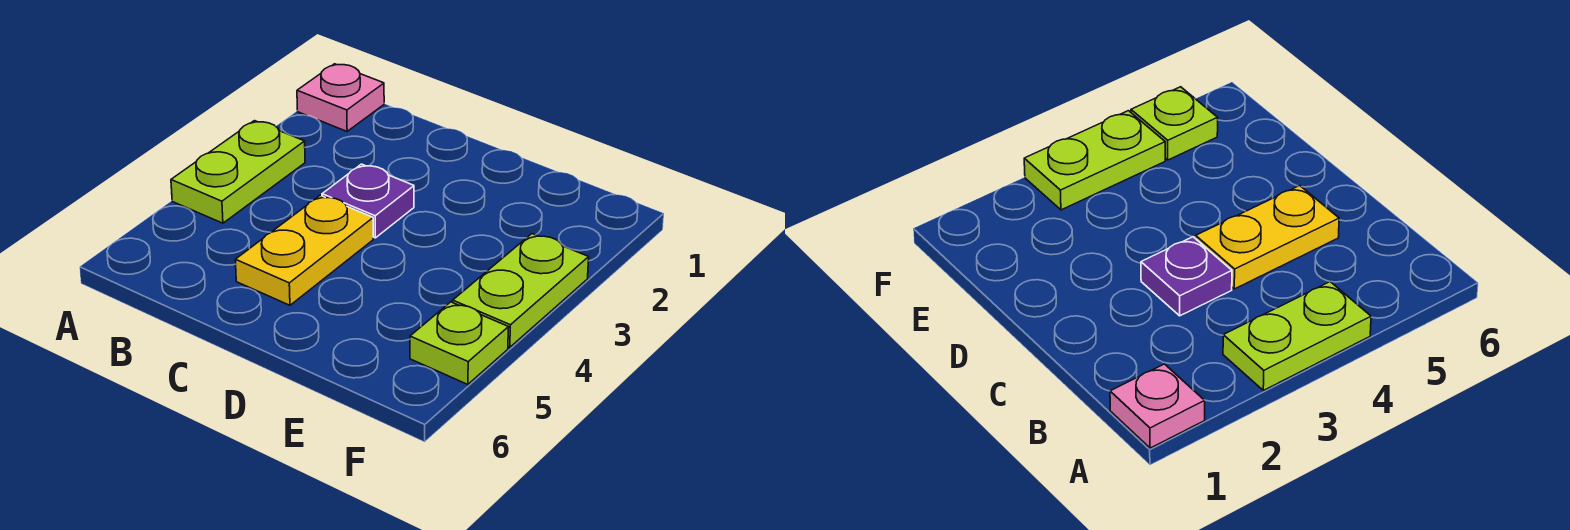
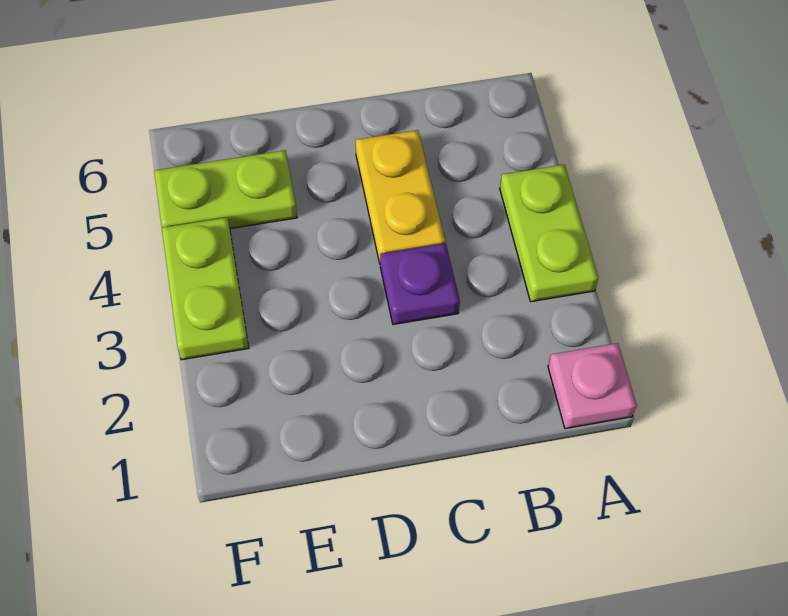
lime plate F5 level 1 -> lime plate E5:F5 level 1

